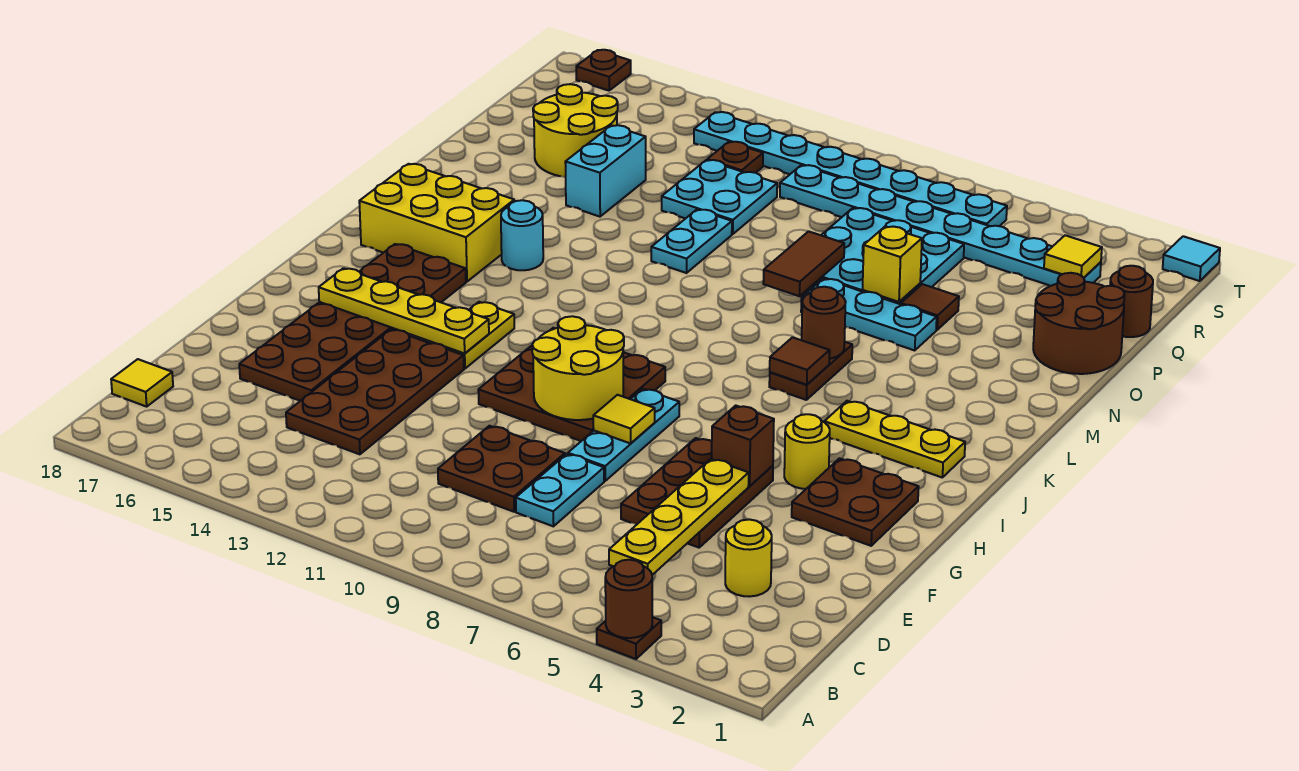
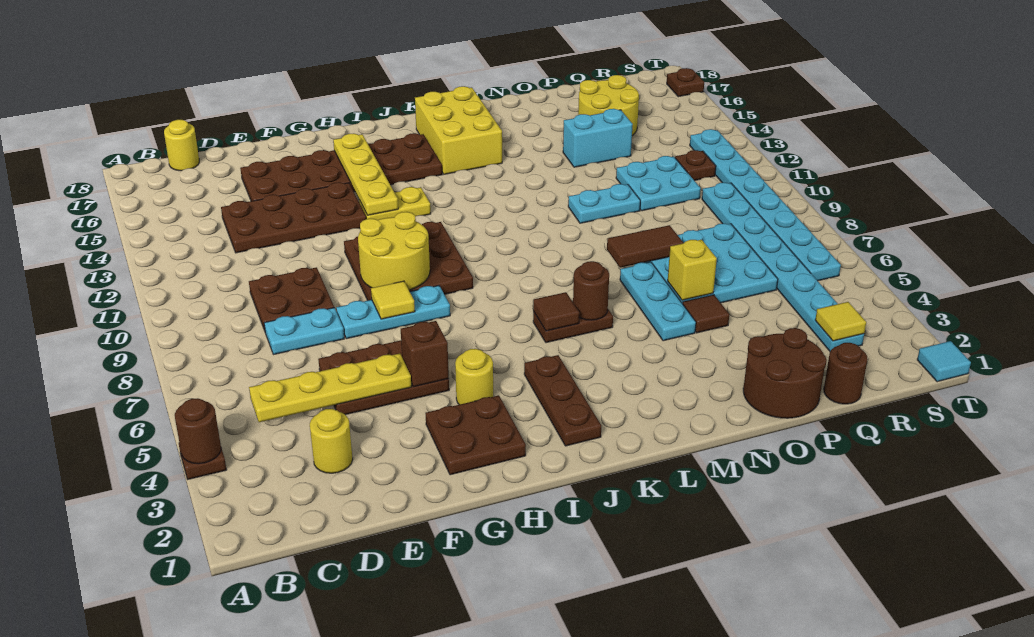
yellow tile C18 level 1 -> yellow round brick C18 level 1
yellow plate J2:J4 level 1 -> brown plate J2:J4 level 1
cyan round brick L14 level 1 -> none

